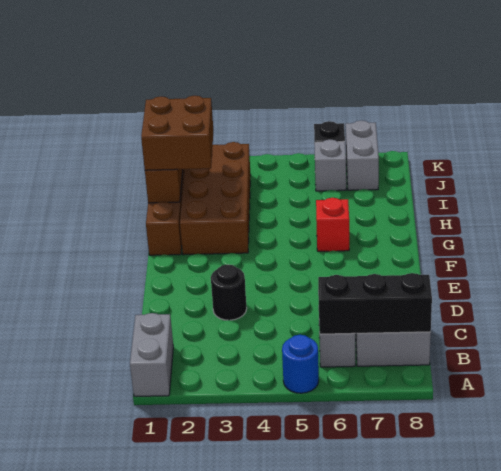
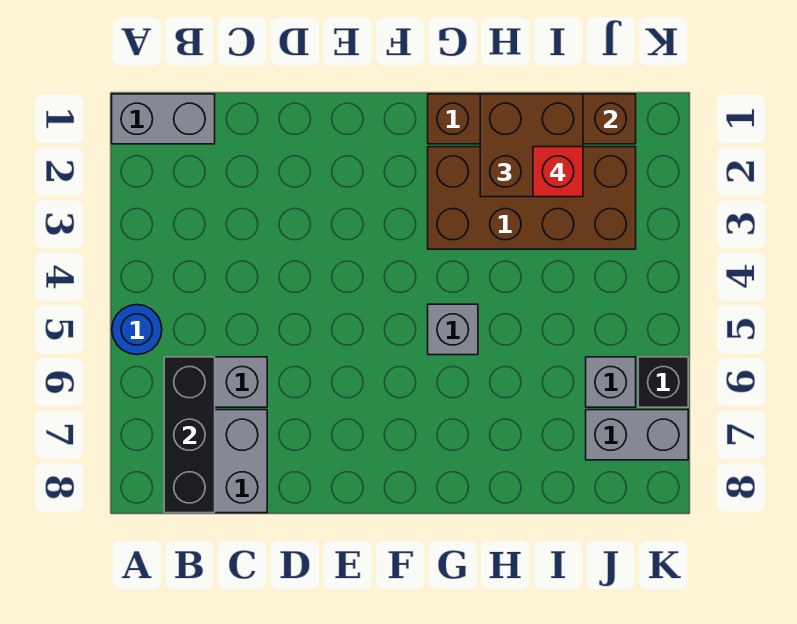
black round brick D3 level 1 -> none
none -> grey brick G5 level 1
red brick G6 level 1 -> red brick I2 level 4

